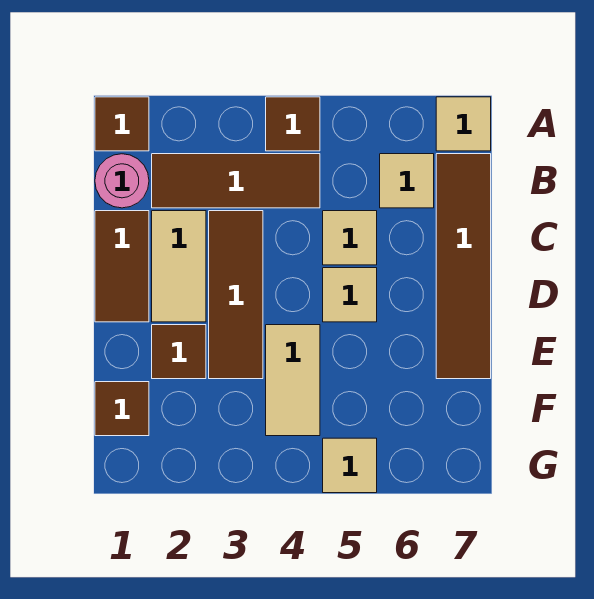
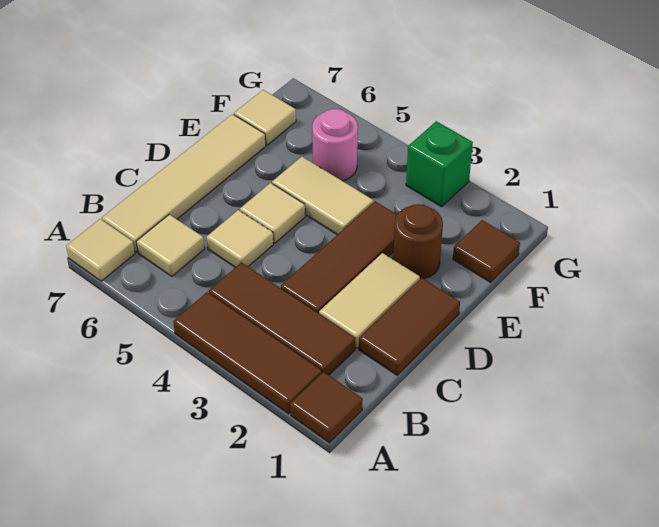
brown tile A4 level 1 -> brown tile A2:A4 level 1
pink round brick B1 level 1 -> pink round brick F5 level 1
brown tile B7:E7 level 1 -> tan tile B7:E7 level 1
brown tile E2 level 1 -> brown round brick E2 level 1
tan tile E4:F4 level 1 -> tan tile E4:E5 level 1
none -> green brick G3 level 1
tan tile G5 level 1 -> tan tile F7 level 1

